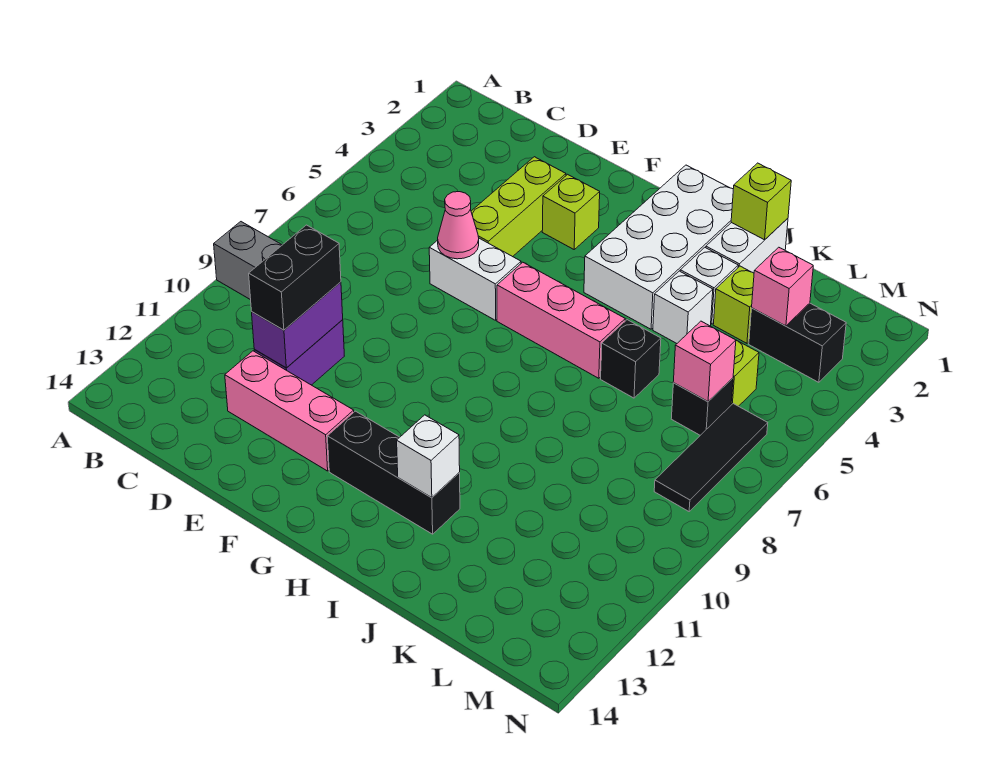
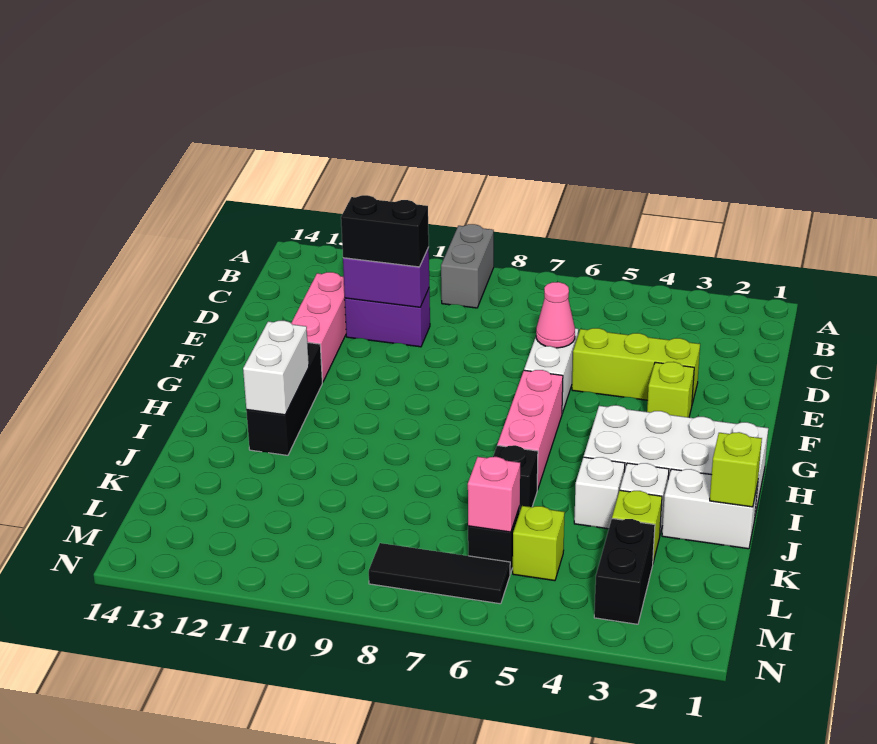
white brick I12 level 2 -> white brick H12:I12 level 2
pink brick L3 level 2 -> none

